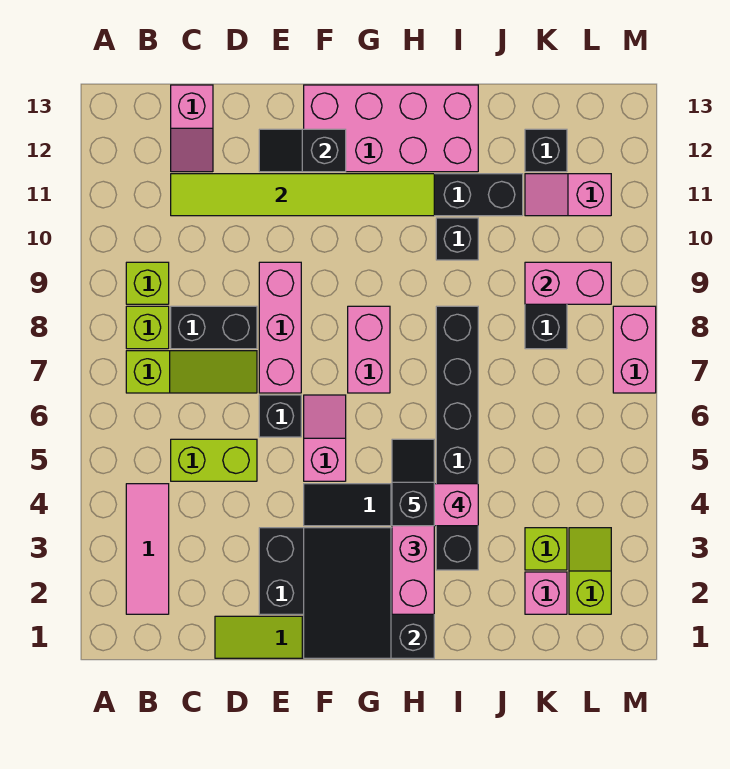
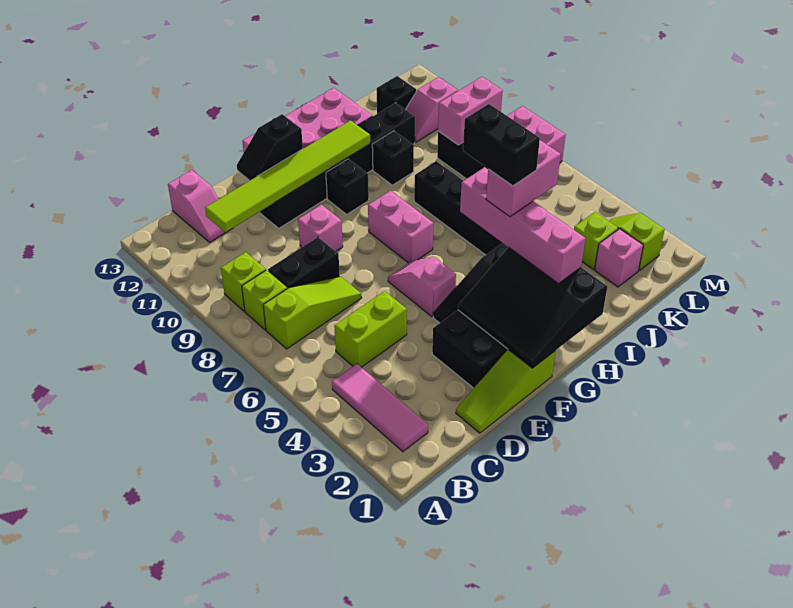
black brick E6 level 1 -> black brick G10 level 1
pink brick E7:E9 level 1 -> pink brick E9 level 1
black slope H4:H5 level 5 top 4 -> black brick H4:H5 level 5

